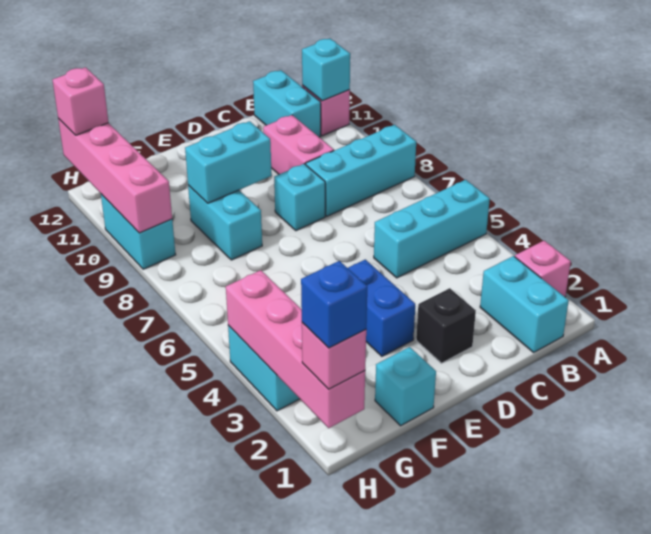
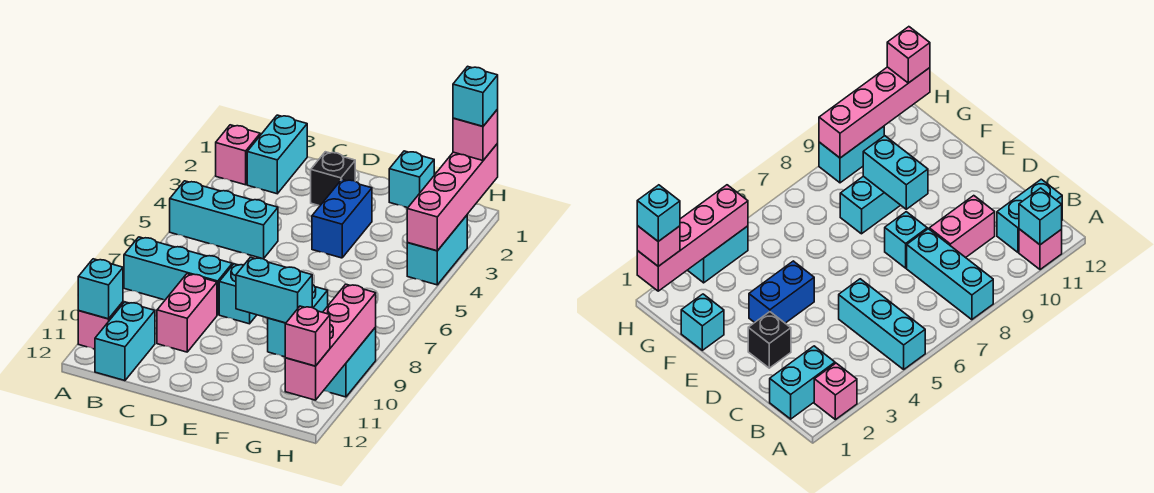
blue brick H1 level 4 -> cyan brick H1 level 4

